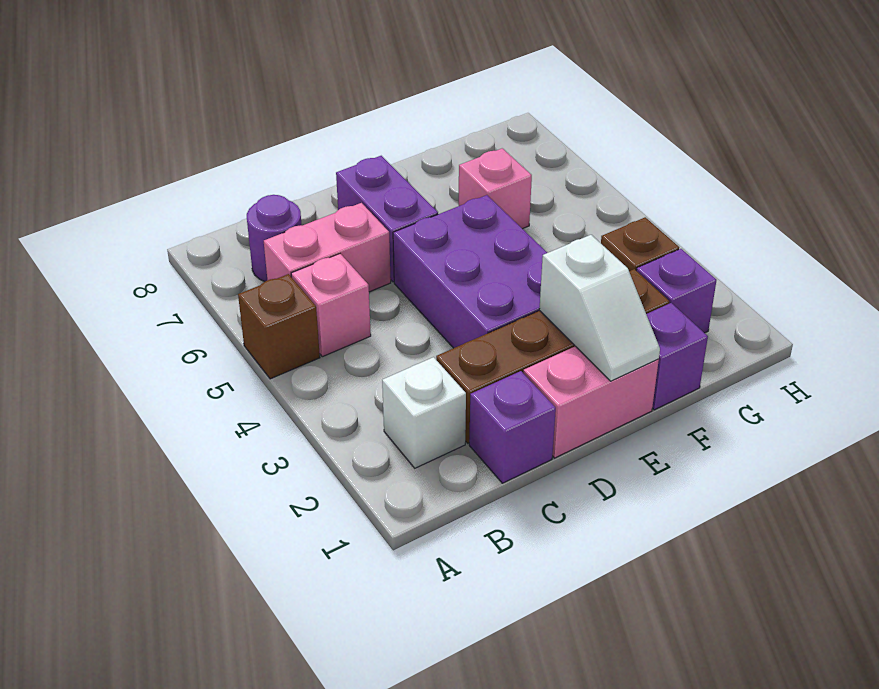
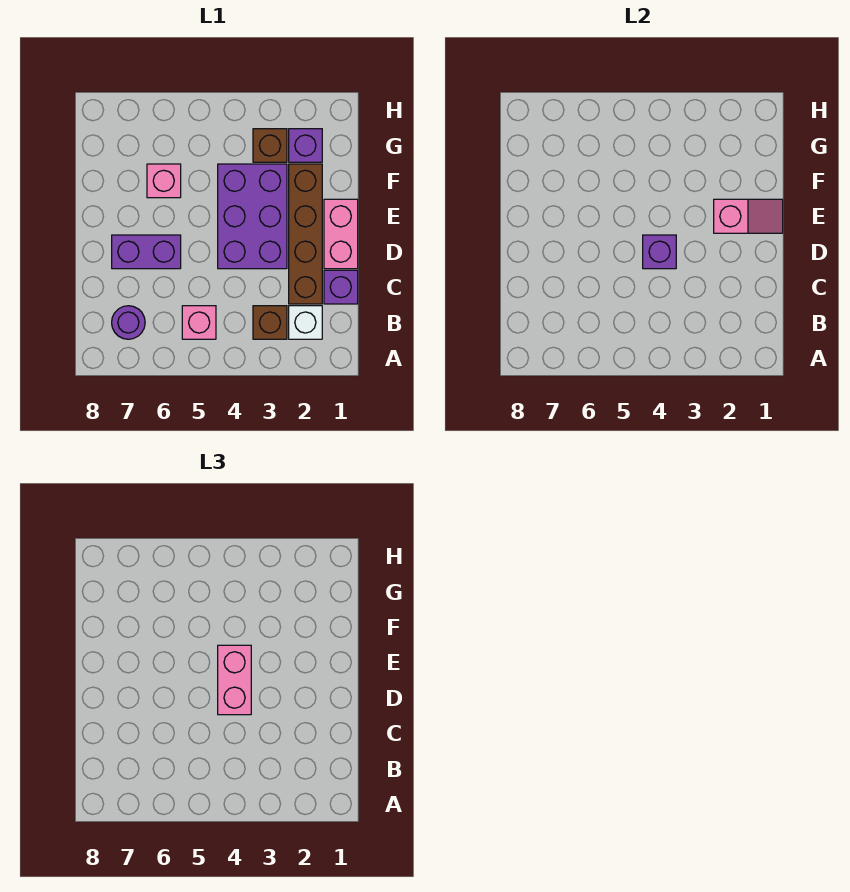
brown brick A5 level 1 -> brown brick B3 level 1
pink brick B6:C6 level 1 -> pink brick D4:E4 level 3
purple brick D3:E5 level 1 -> purple brick D3:F4 level 1
white slope E1:E2 level 2 top 2 -> pink slope E1:E2 level 2 top 2
purple brick F1 level 1 -> purple brick D4 level 2

